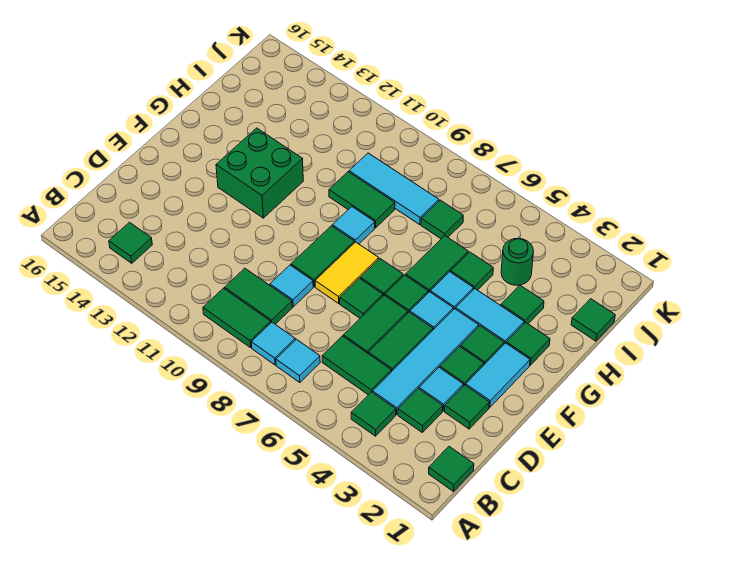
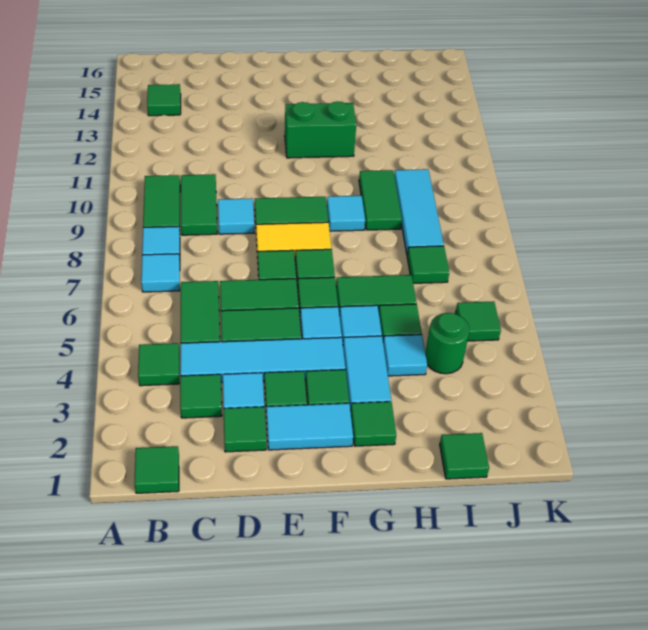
green brick F12:G13 level 1 -> green brick F12:G12 level 1
green tile H3 level 1 -> green tile J5 level 1
none -> cyan tile H4 level 1

